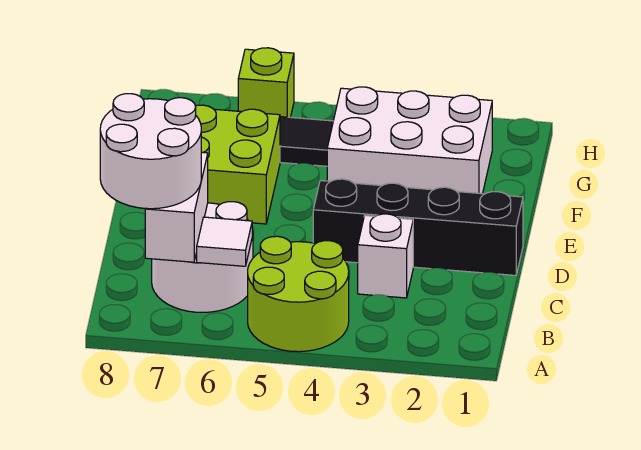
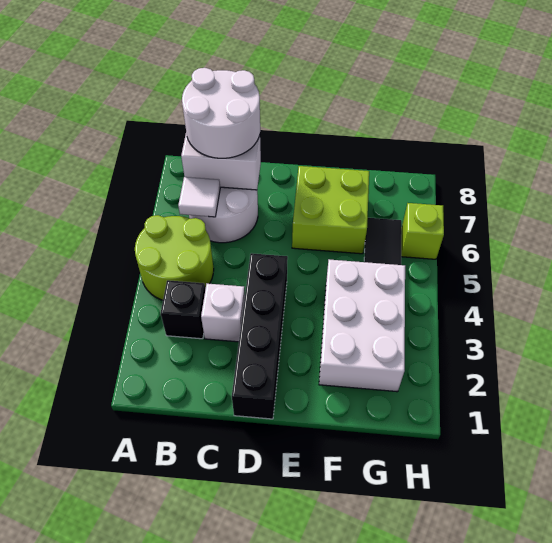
none -> black brick B3 level 1

